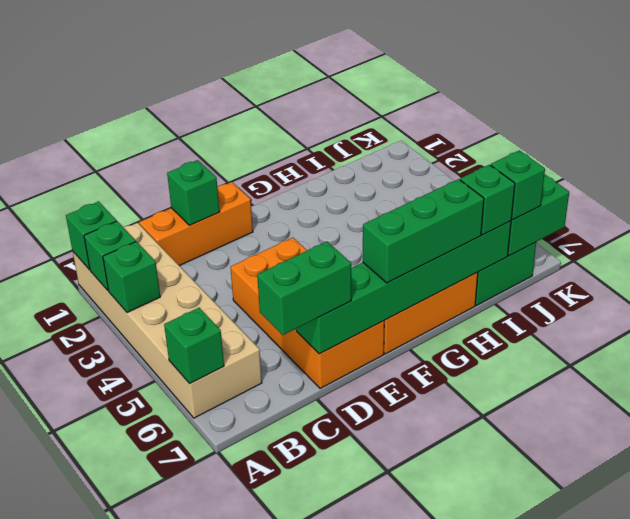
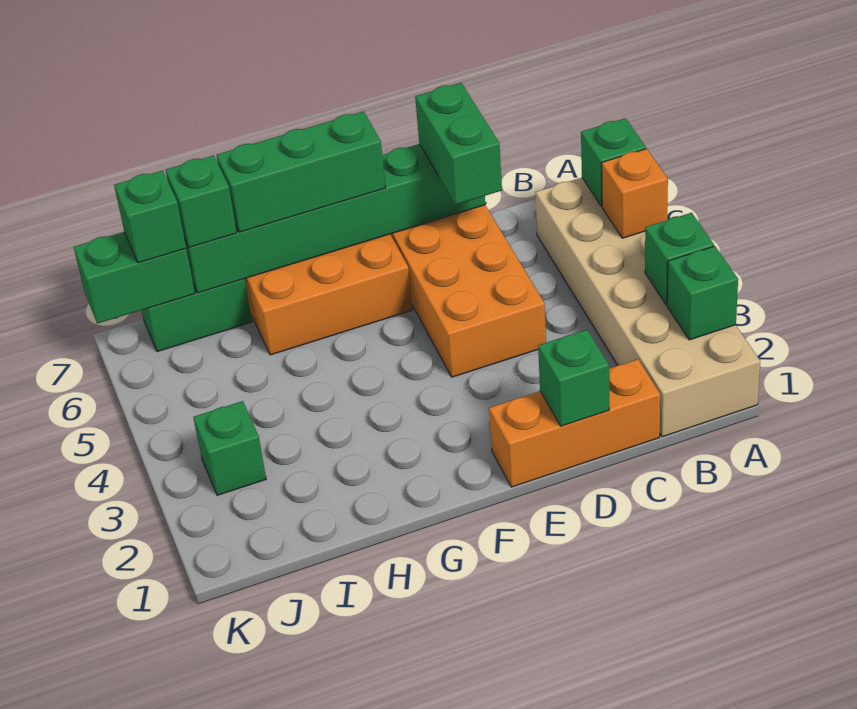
green brick A1 level 2 -> green brick J3 level 1
none -> orange brick A5 level 2
green brick C7:D7 level 3 -> green brick D6:D7 level 3

